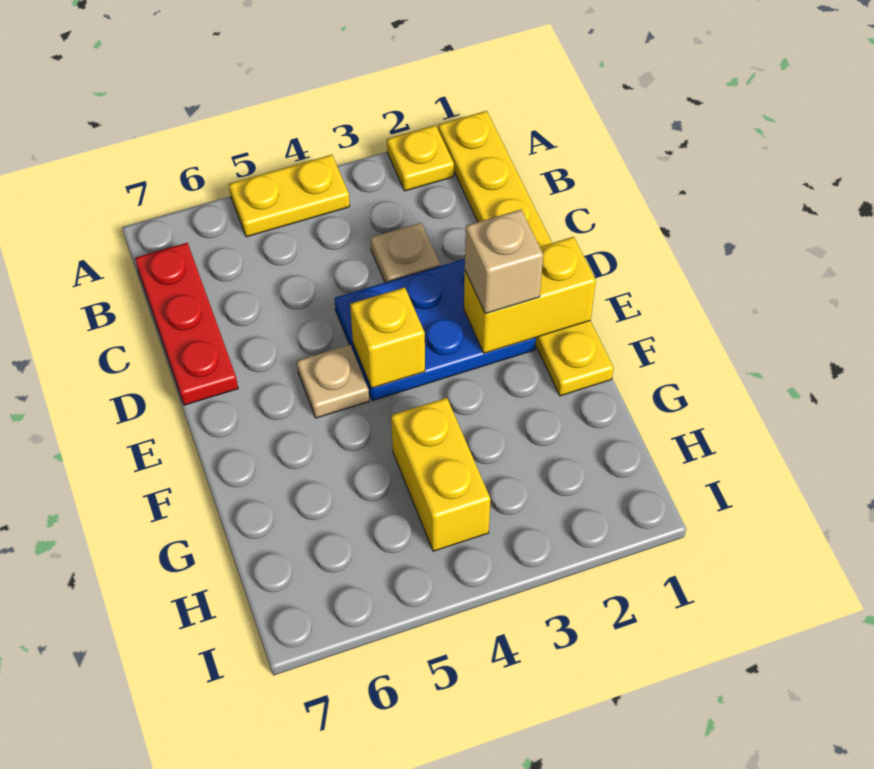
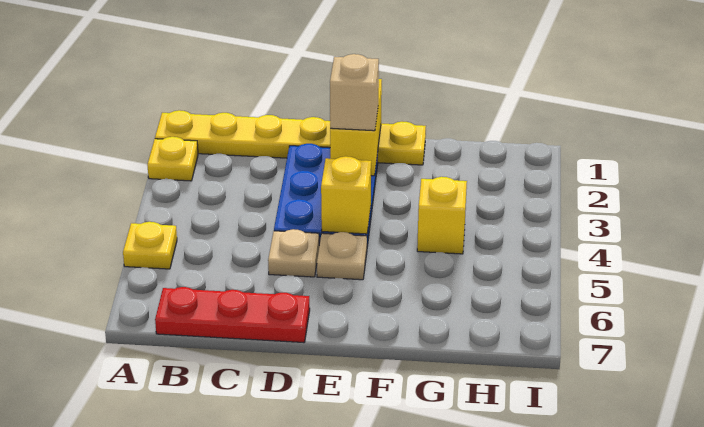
yellow plate A4:A5 level 1 -> yellow plate A5 level 1
tan plate C3 level 1 -> tan plate D5 level 1
yellow brick G4:H4 level 1 -> yellow brick G4 level 1

